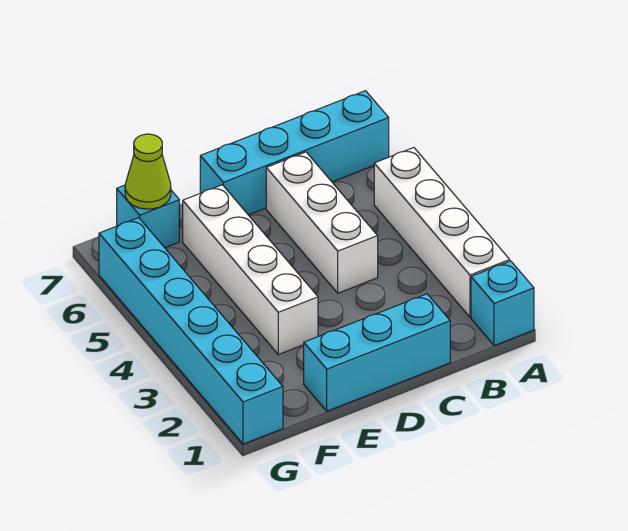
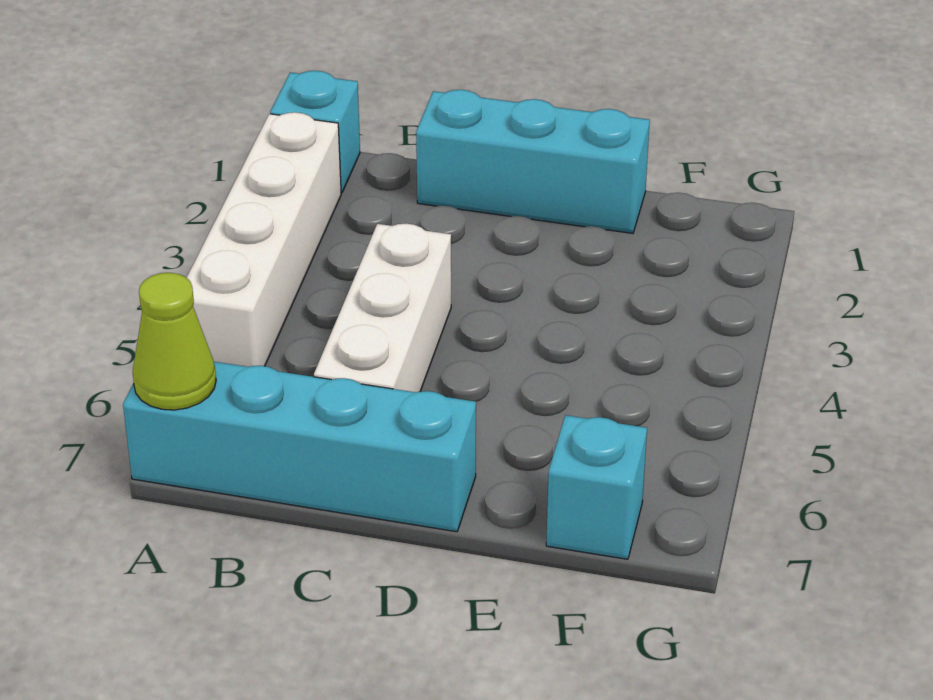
white brick E3:E6 level 1 -> none
lime cone F7 level 2 -> lime cone A7 level 2
cyan brick G1:G6 level 1 -> none

